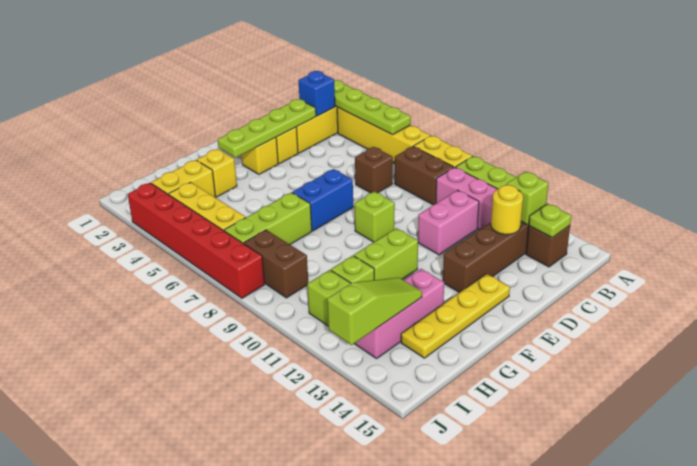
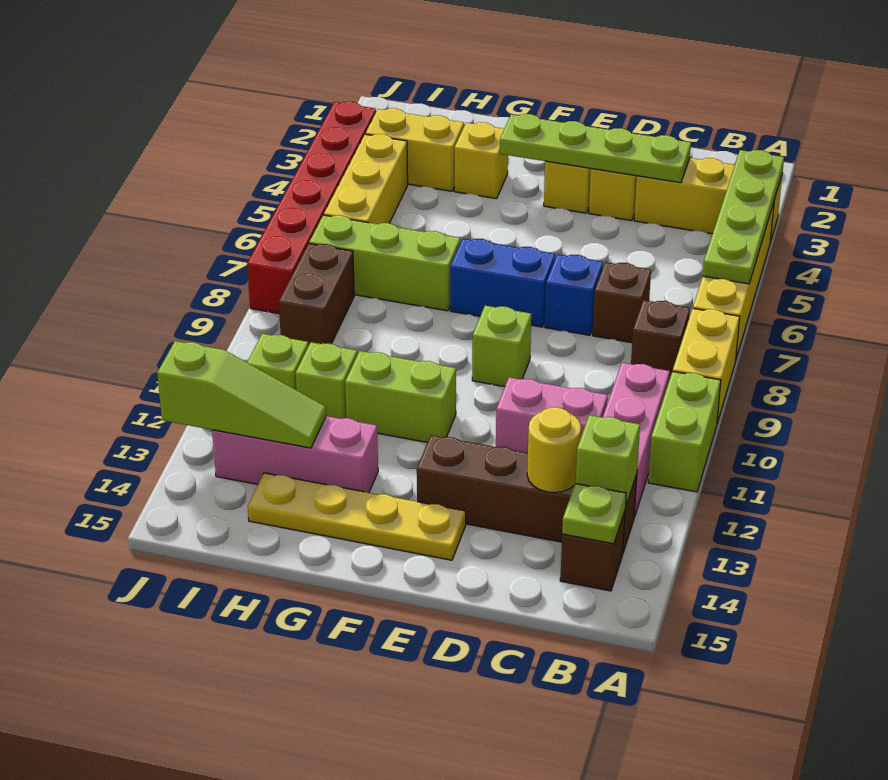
blue brick B3 level 2 -> blue brick D7 level 1
brown brick B8:B9 level 1 -> brown brick B8 level 1

